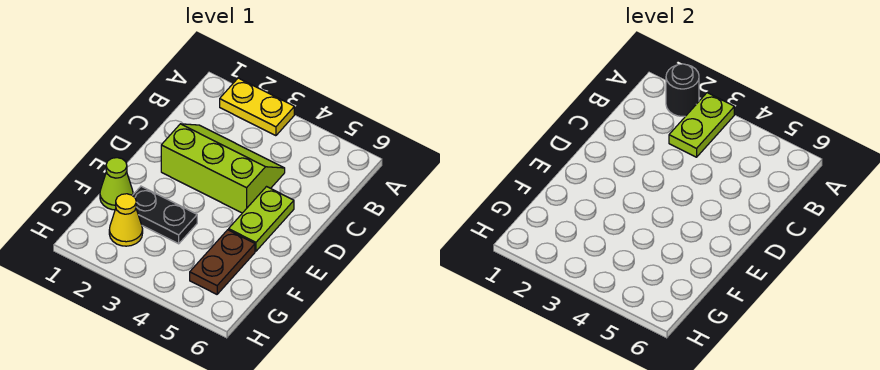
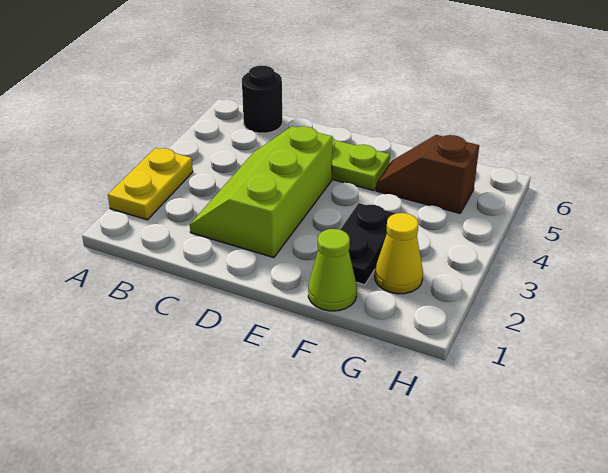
black round brick A2 level 2 -> black round brick B6 level 1
lime plate A3:B3 level 2 -> none
brown plate F5:G5 level 1 -> brown slope F5:G5 level 1 top G

